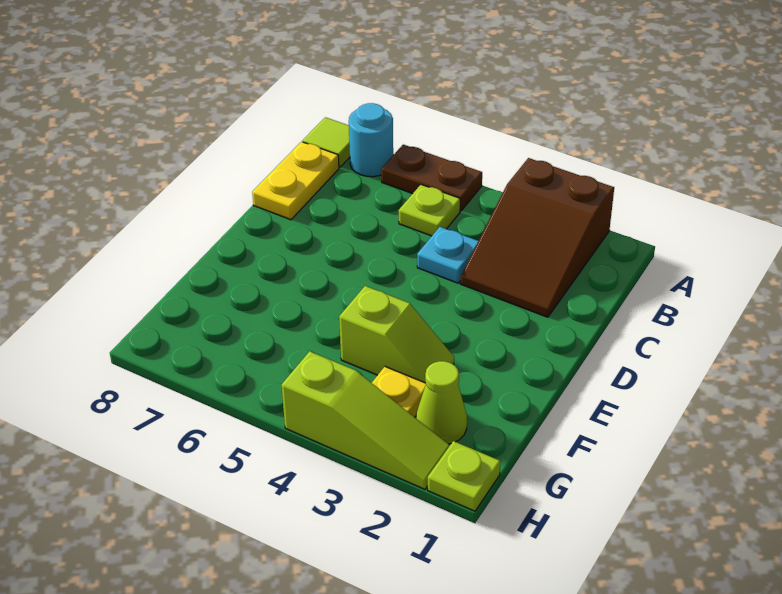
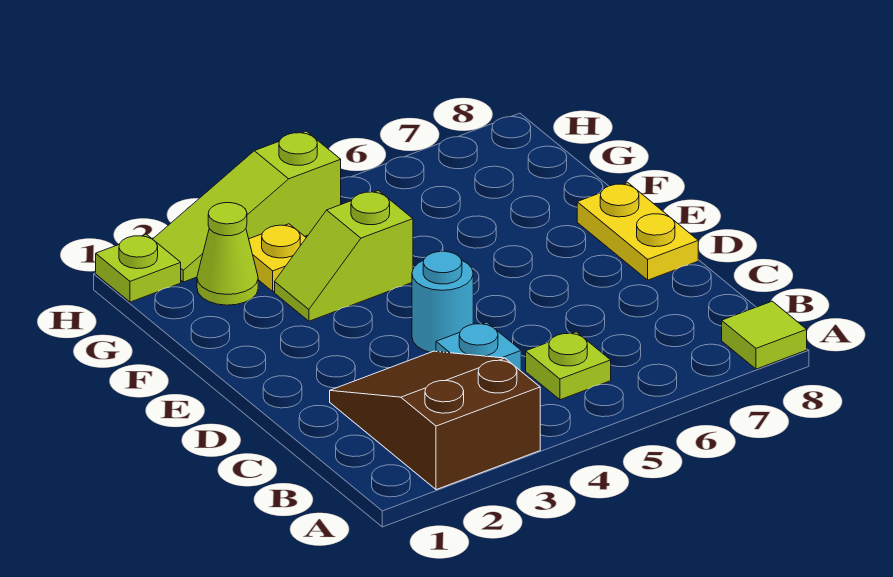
brown plate A5:A6 level 1 -> none
cyan round brick A7 level 1 -> cyan round brick D4 level 1
yellow plate B8:C8 level 1 -> yellow plate D8:E8 level 1

